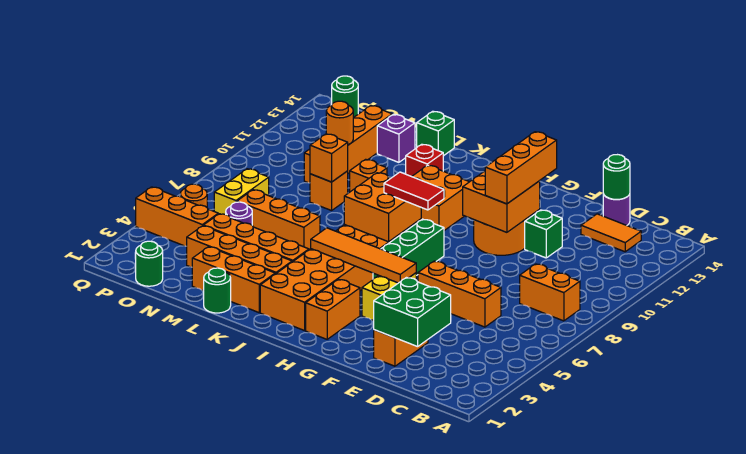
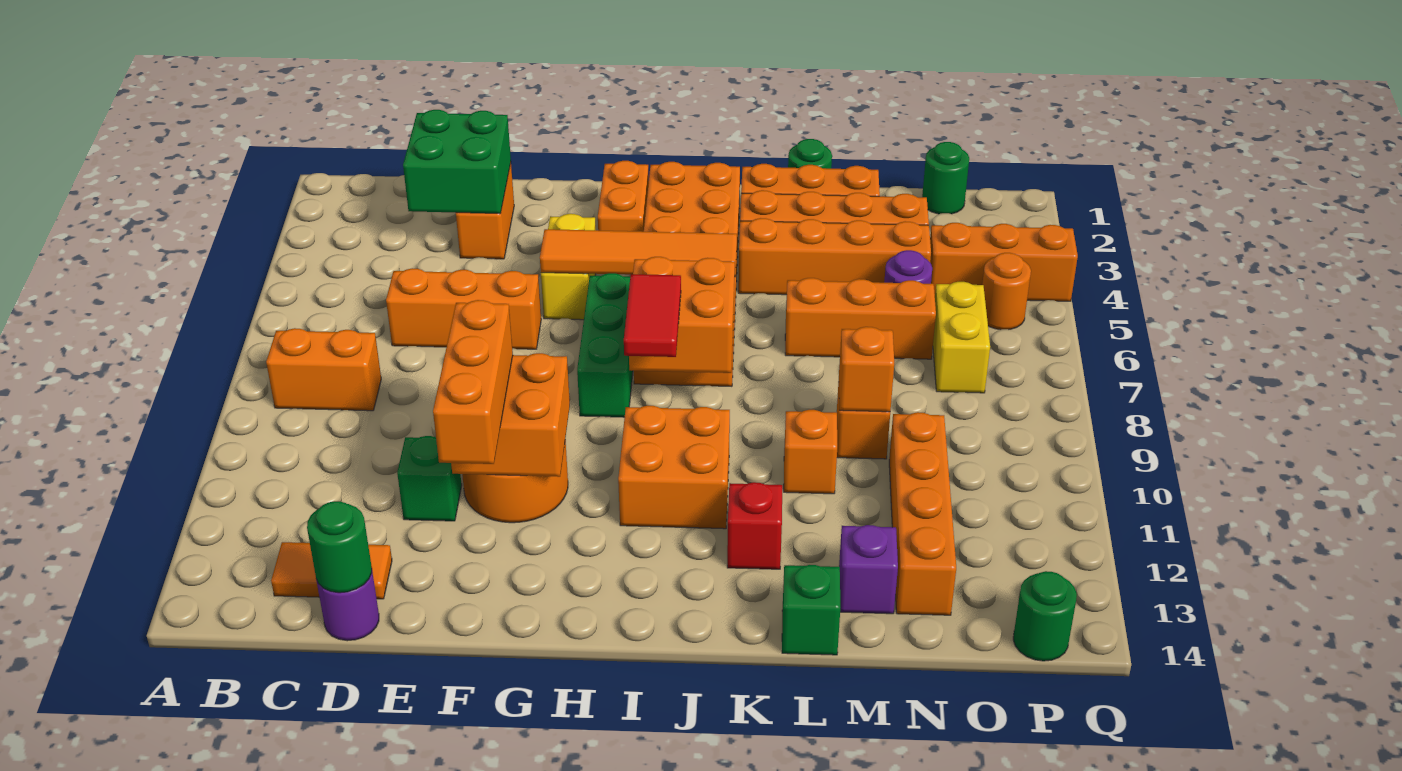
red tile H8:I8 level 3 -> red tile I8:I9 level 3
orange round brick N11 level 2 -> none

